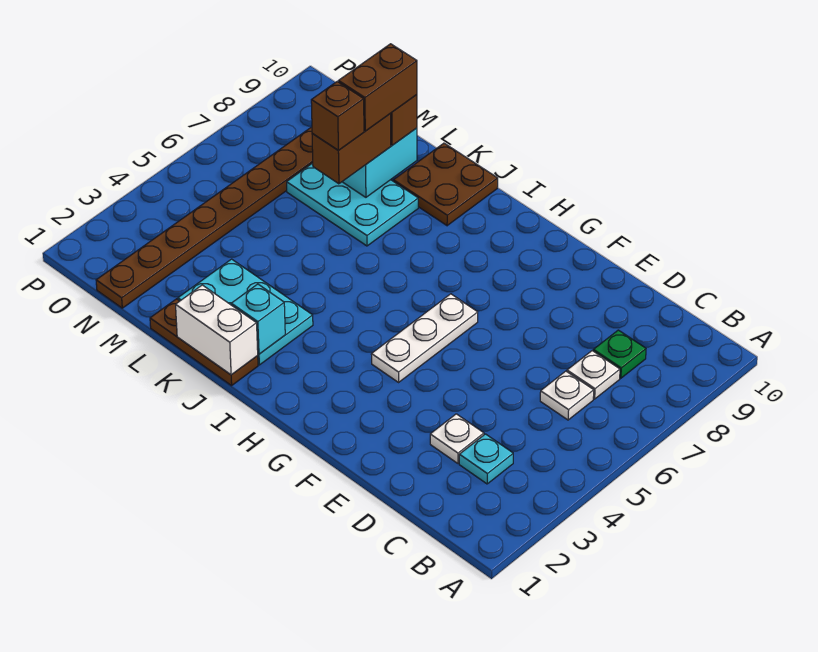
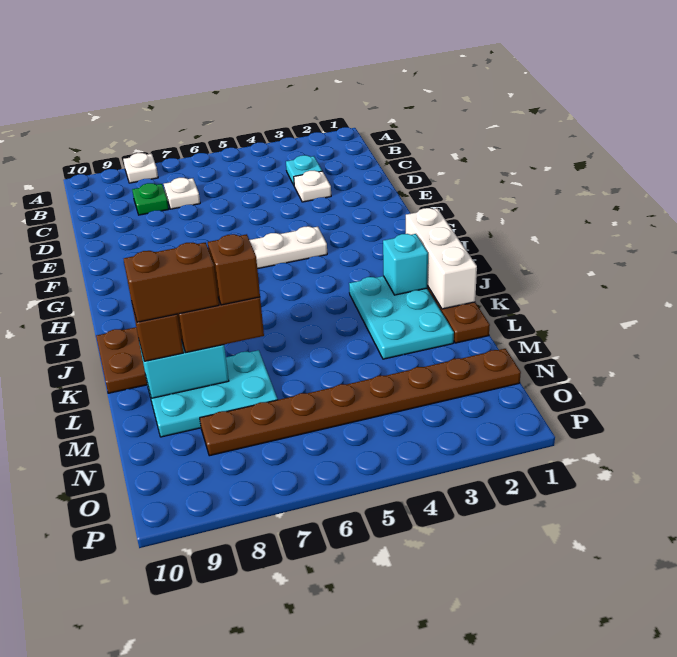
white plate C6 level 1 -> white plate A8 level 1
white brick J1:K1 level 2 -> white brick I1:K1 level 2
cyan plate K7:M8 level 1 -> cyan plate L7:M9 level 1

